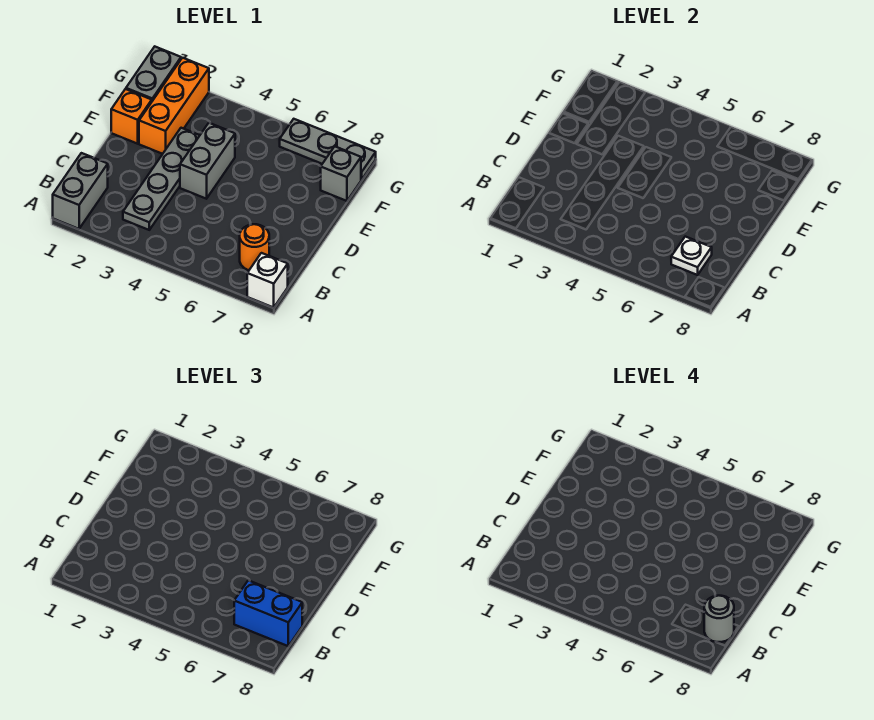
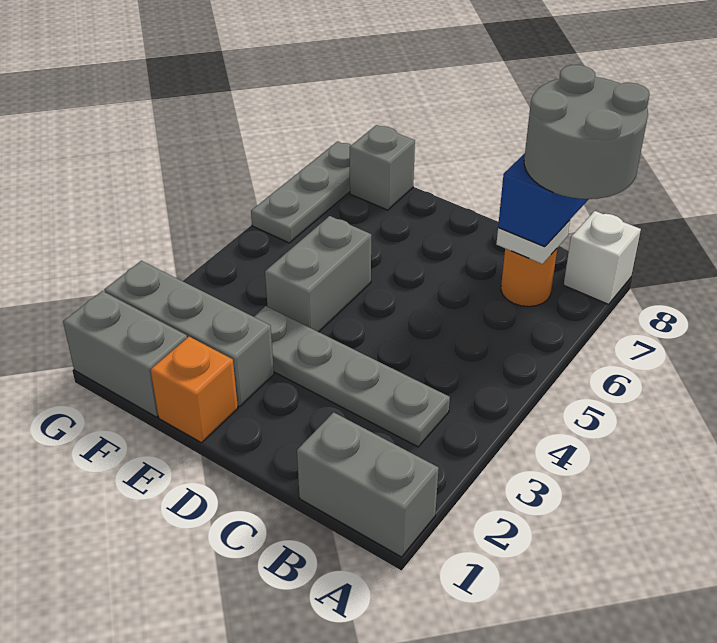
grey round brick B8 level 4 -> grey round brick A7:B8 level 4
grey brick D4:E4 level 1 -> grey brick E4:E5 level 1
orange brick E2:G2 level 1 -> grey brick E2:G2 level 1

